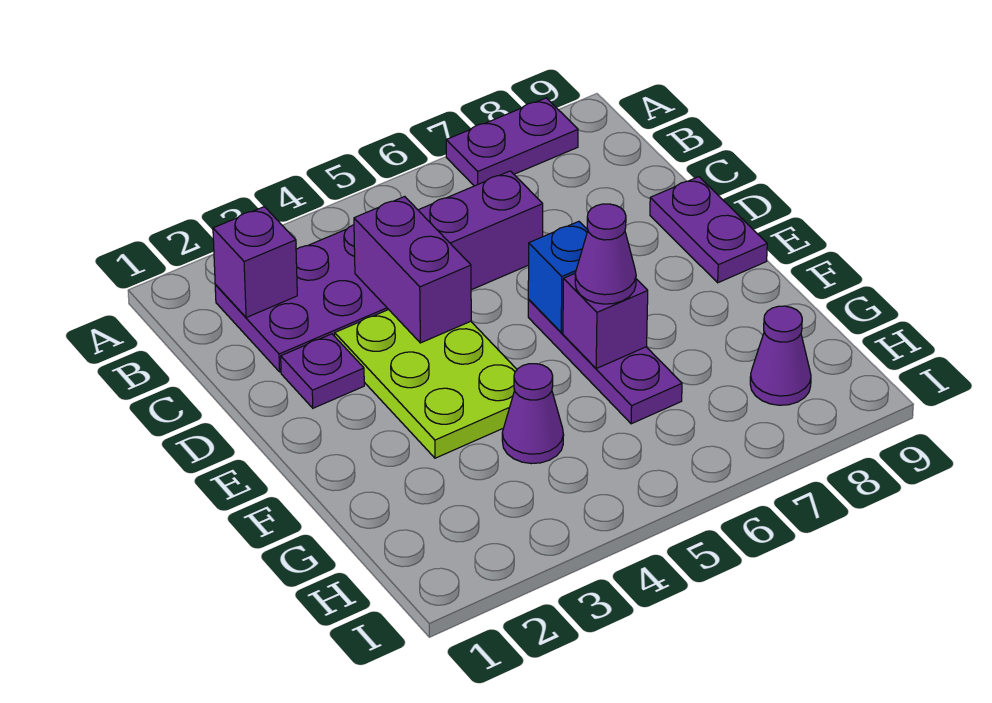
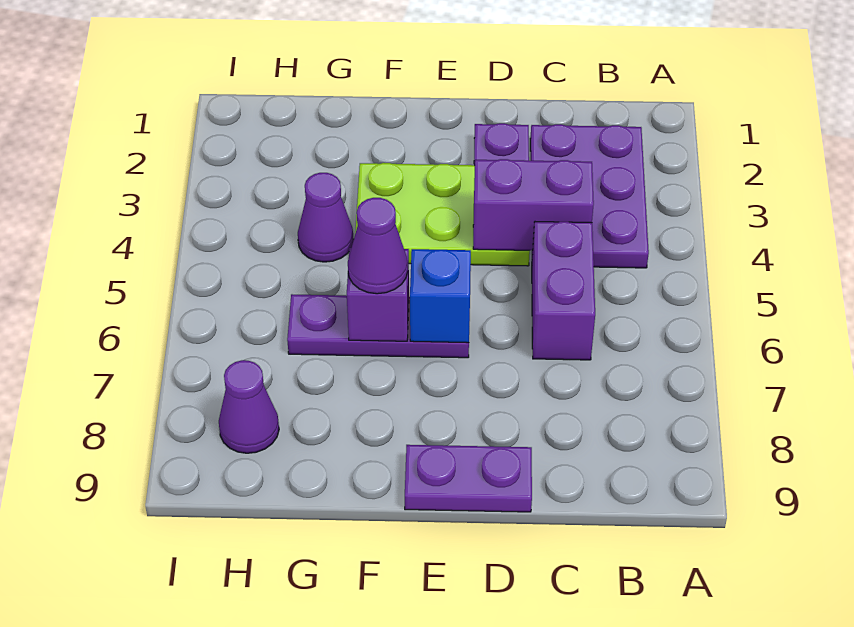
purple plate A7:A8 level 1 -> none
purple brick B2 level 2 -> none

